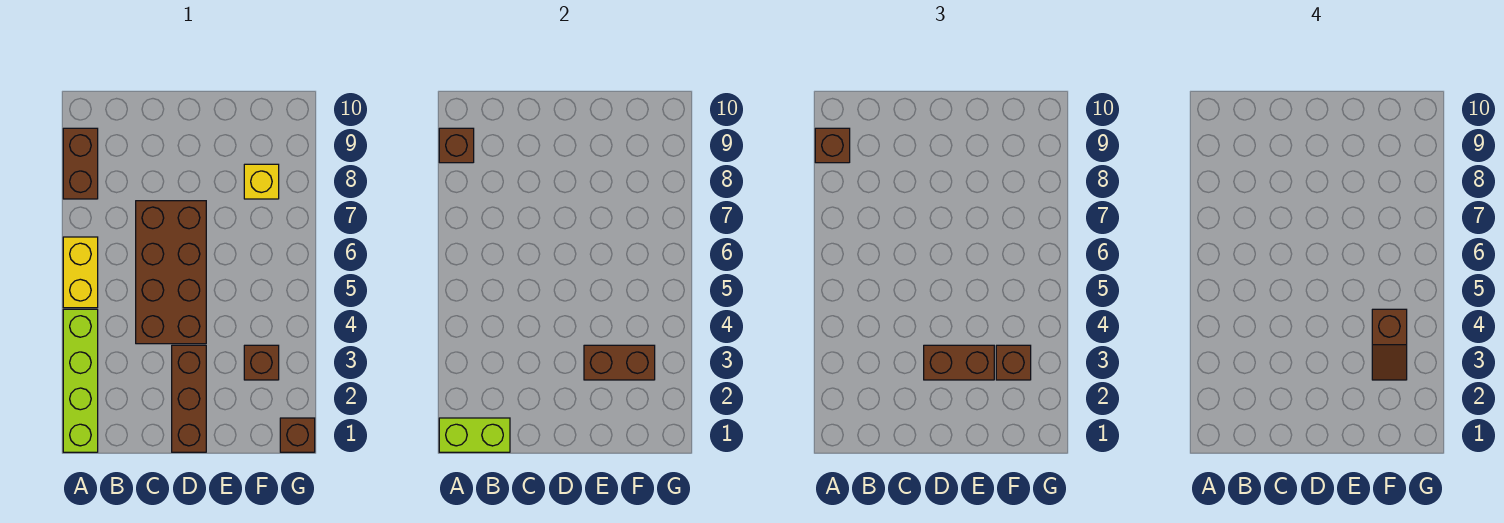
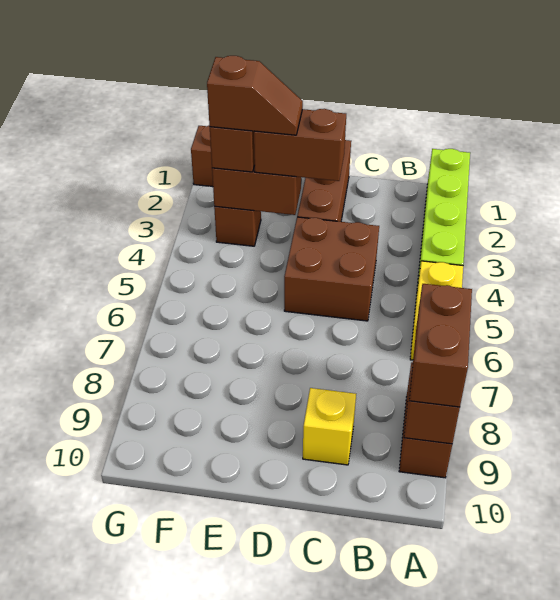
lime brick A1:B1 level 2 -> none
brown brick A9 level 3 -> brown brick A8:A9 level 3
brown brick C4:D7 level 1 -> brown brick C4:D5 level 1
brown slope F3:F4 level 4 top 4 -> brown slope E3:F3 level 4 top F
yellow brick F8 level 1 -> yellow brick C9 level 1

